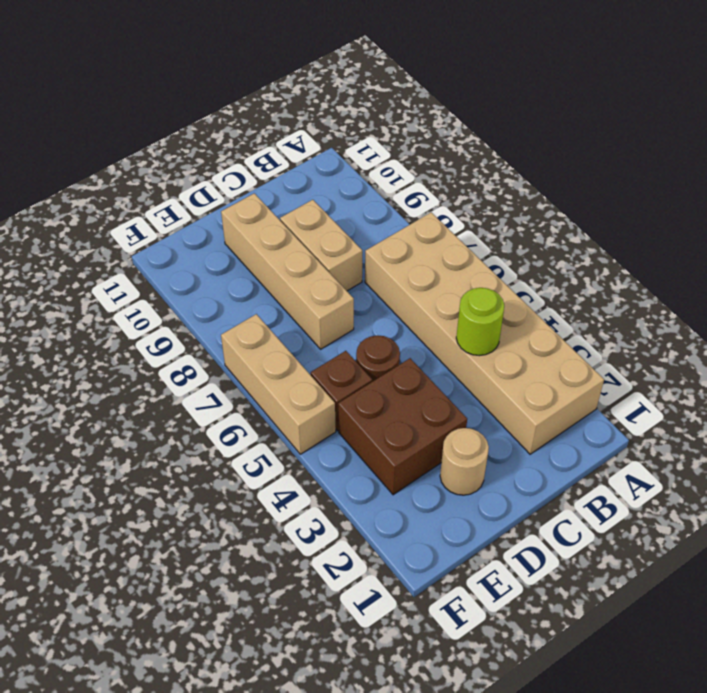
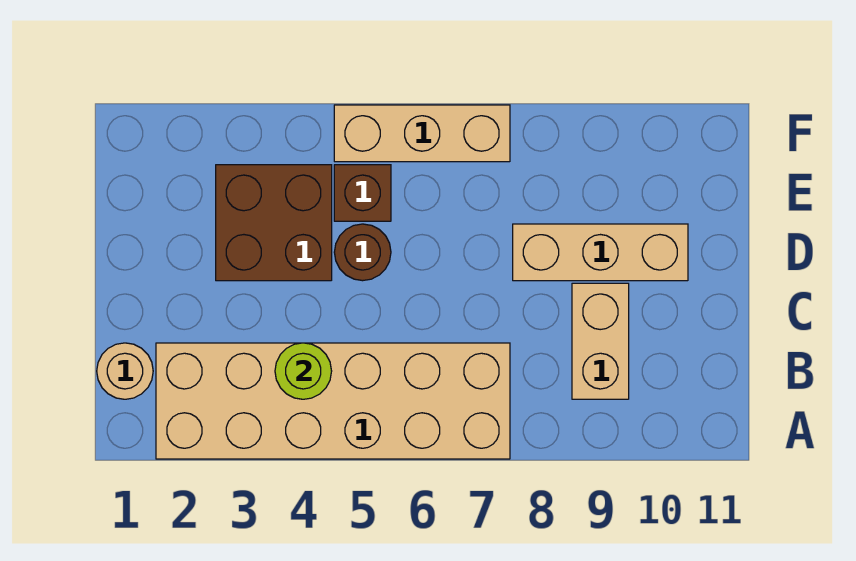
tan brick C8:C9 level 1 -> tan brick B9:C9 level 1
tan round brick D2 level 1 -> tan round brick B1 level 1
tan brick D7:D10 level 1 -> tan brick D8:D10 level 1

